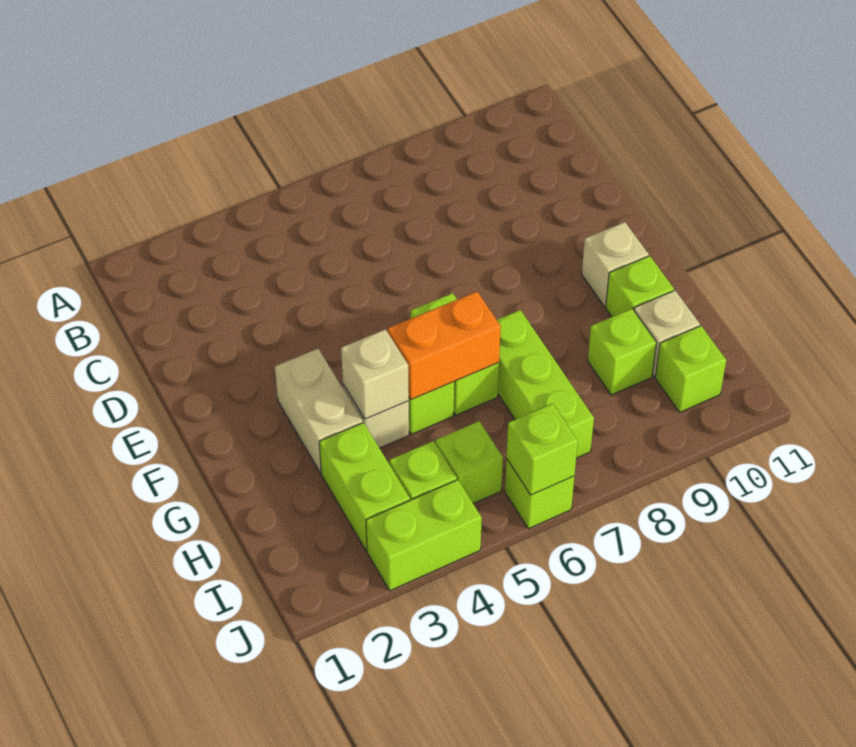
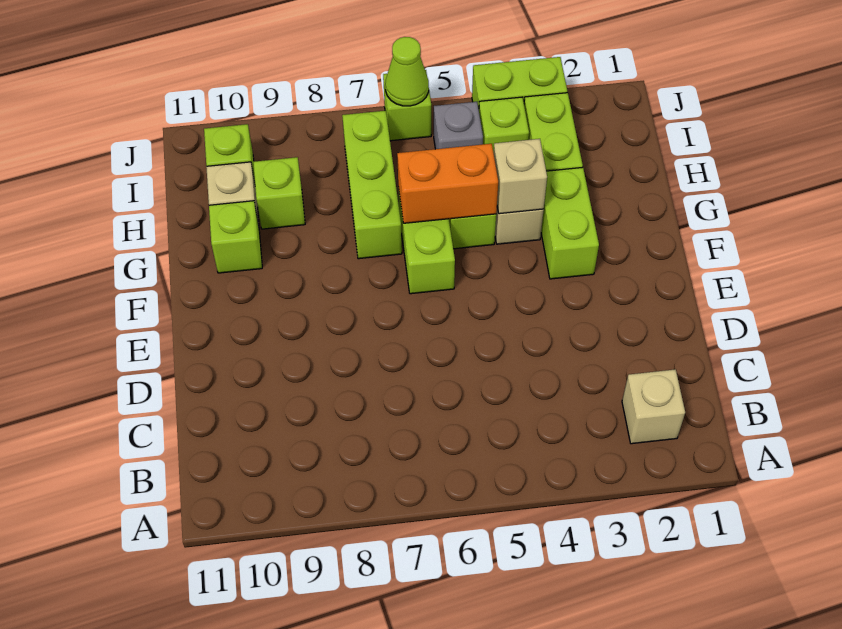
tan brick F3:G3 level 1 -> lime brick F3:G3 level 1
tan brick F10 level 1 -> tan brick B2 level 1
lime brick I5 level 1 -> grey brick I5 level 1
lime brick J6 level 2 -> lime cone J6 level 2

